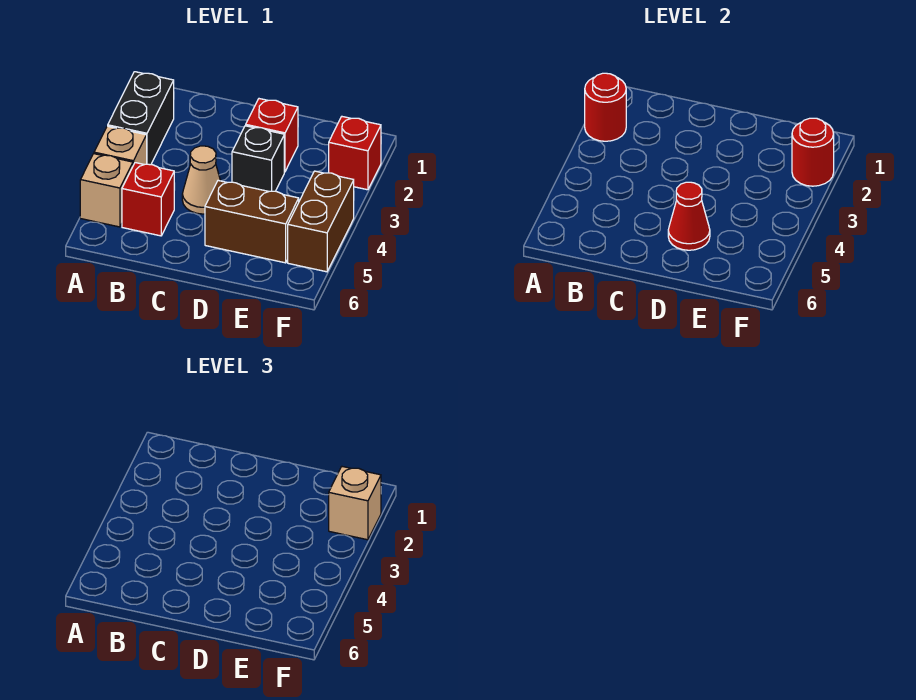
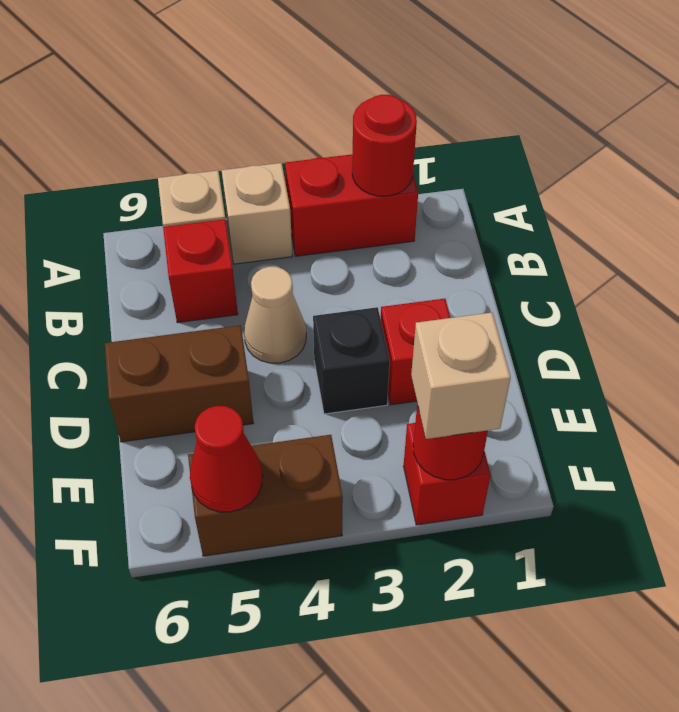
black brick A2:A3 level 1 -> red brick A2:A3 level 1
brown brick D5:E5 level 1 -> brown brick D5:D6 level 1
red cone D5 level 2 -> red cone F5 level 2

